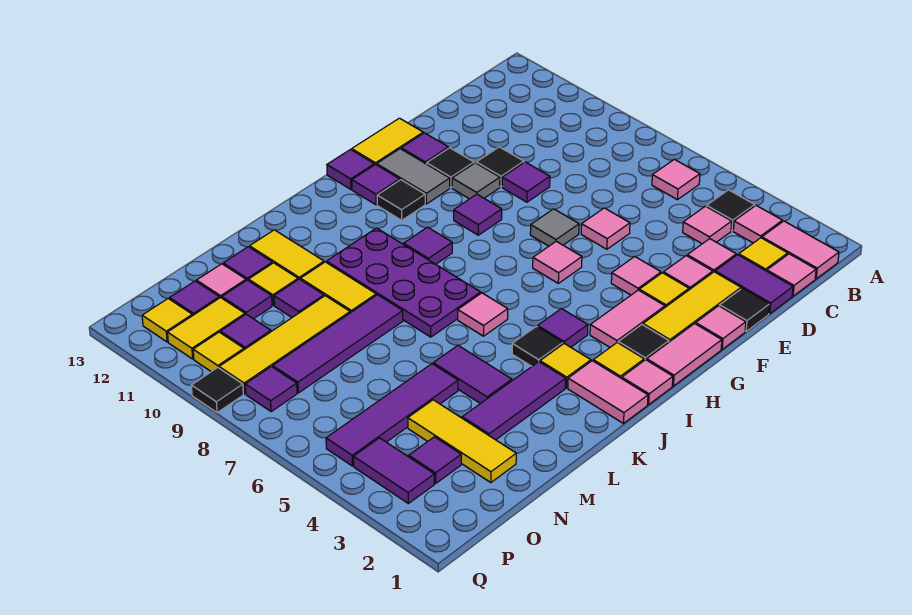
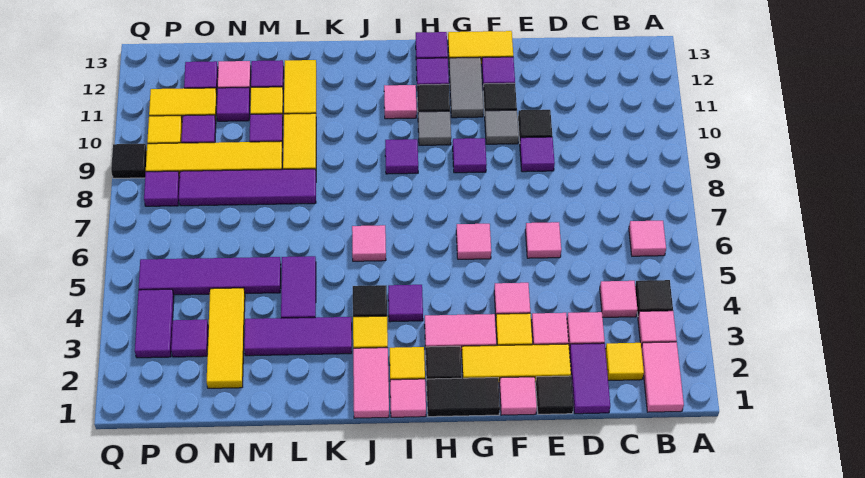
pink tile C1 level 1 -> pink tile I11 level 1
grey tile F7 level 1 -> grey tile H10 level 1
pink tile G1:H1 level 1 -> black tile G1:H1 level 1
purple plate J7:K10 level 1 -> none
yellow tile P12 level 1 -> none

